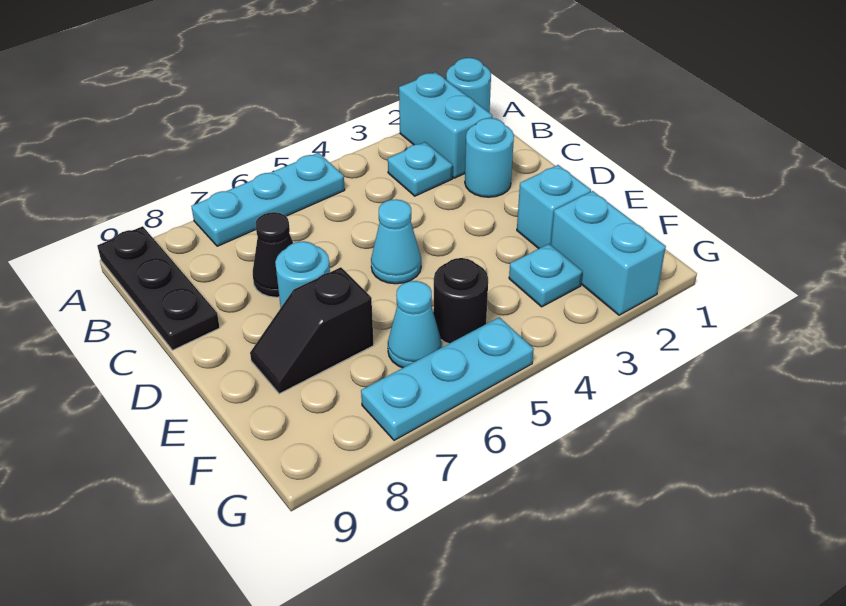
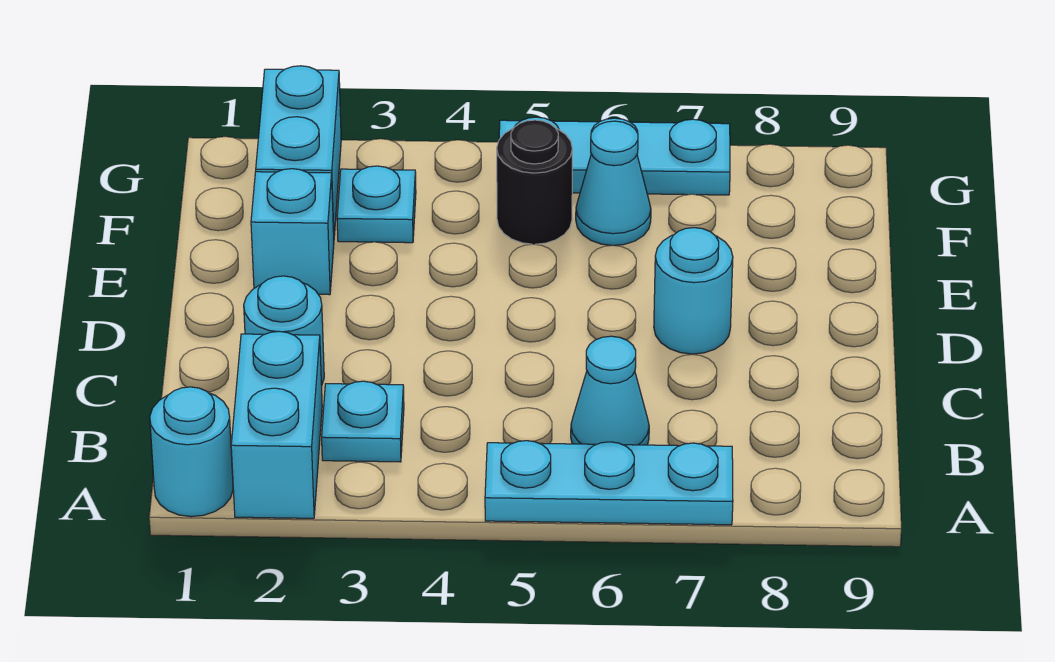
black plate A9:C9 level 1 -> none
black cone C7 level 1 -> none
cyan cone D5 level 1 -> cyan cone B6 level 1
black slope E7:E8 level 1 top 7 -> none

